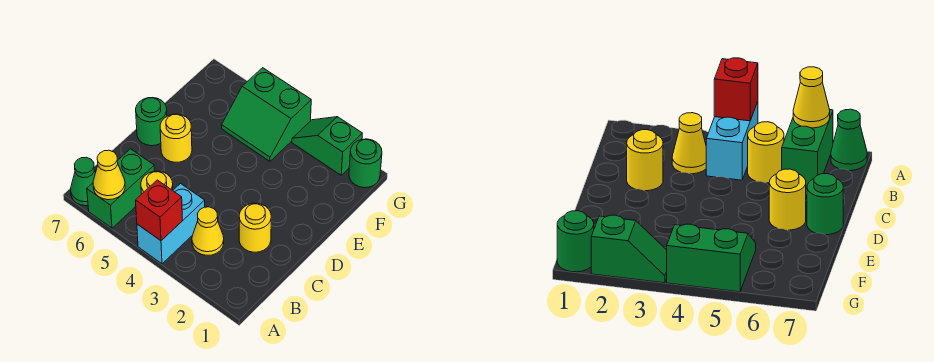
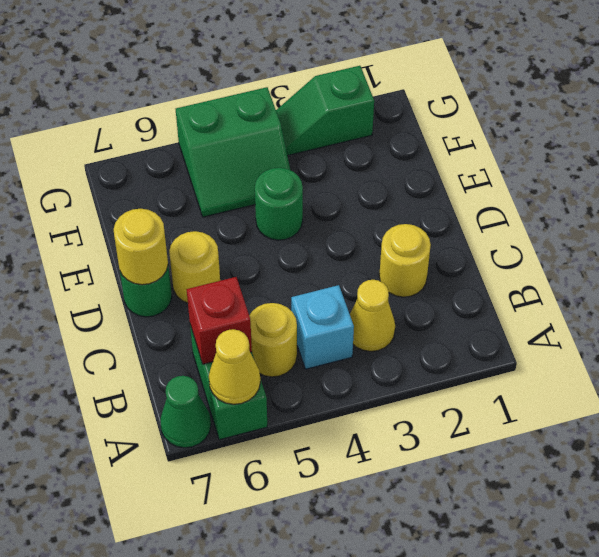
cyan brick A4:B4 level 1 -> cyan brick B4 level 1
red brick A4 level 2 -> red brick B6 level 2
none -> yellow round brick D7 level 2
green round brick G1 level 1 -> green round brick E4 level 1

